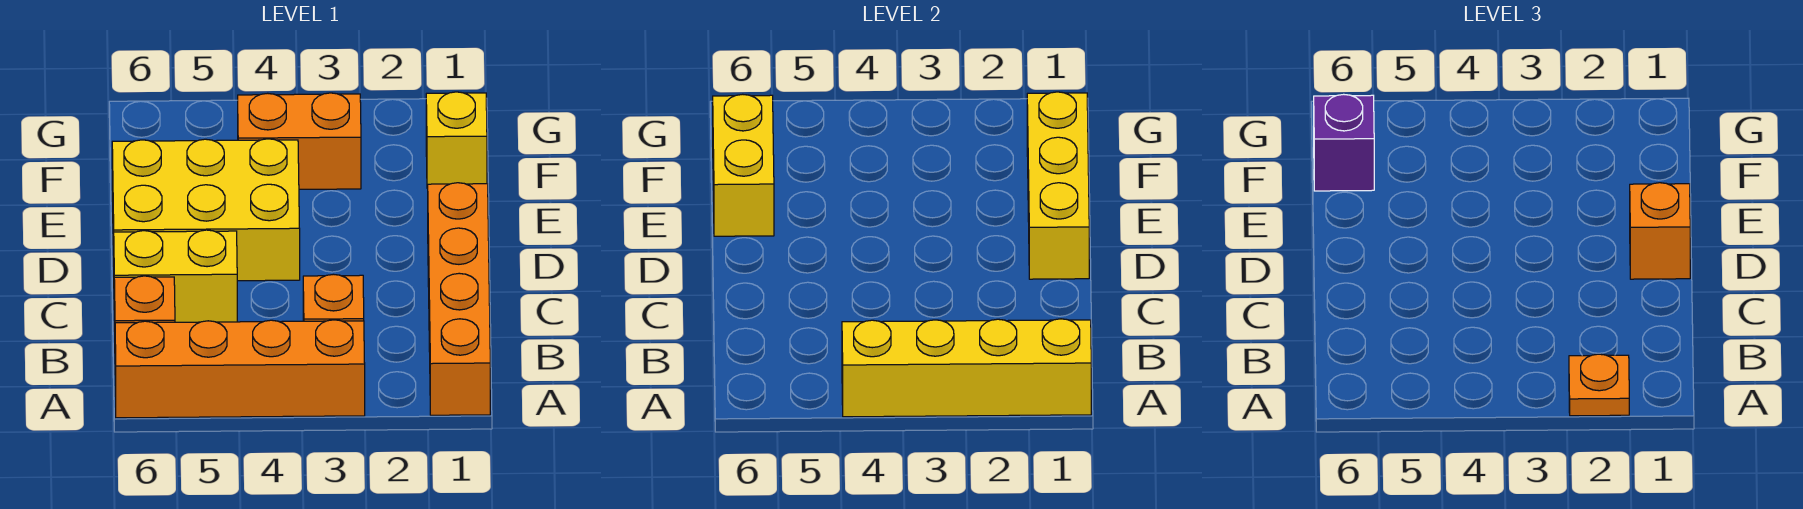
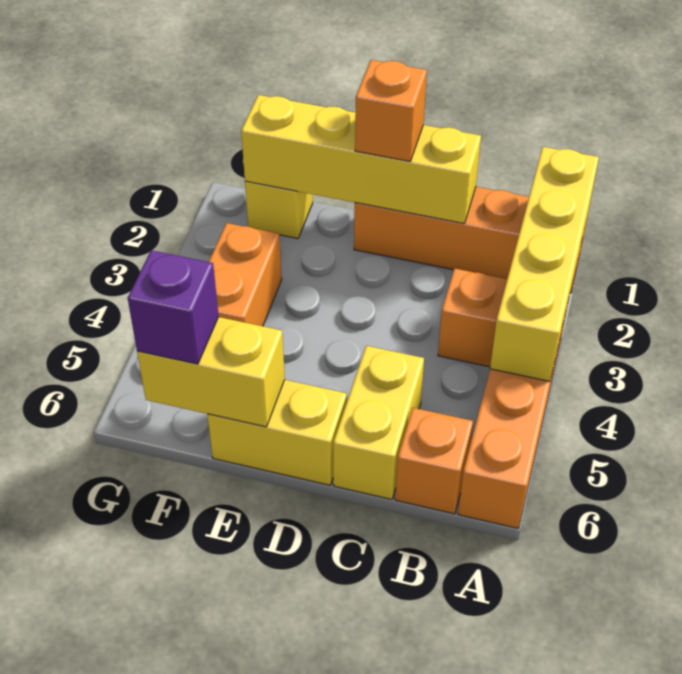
orange plate A2 level 3 -> none
yellow brick D1:F1 level 2 -> yellow brick C1:F1 level 2
yellow brick D4:E6 level 1 -> yellow brick D6:E6 level 1

